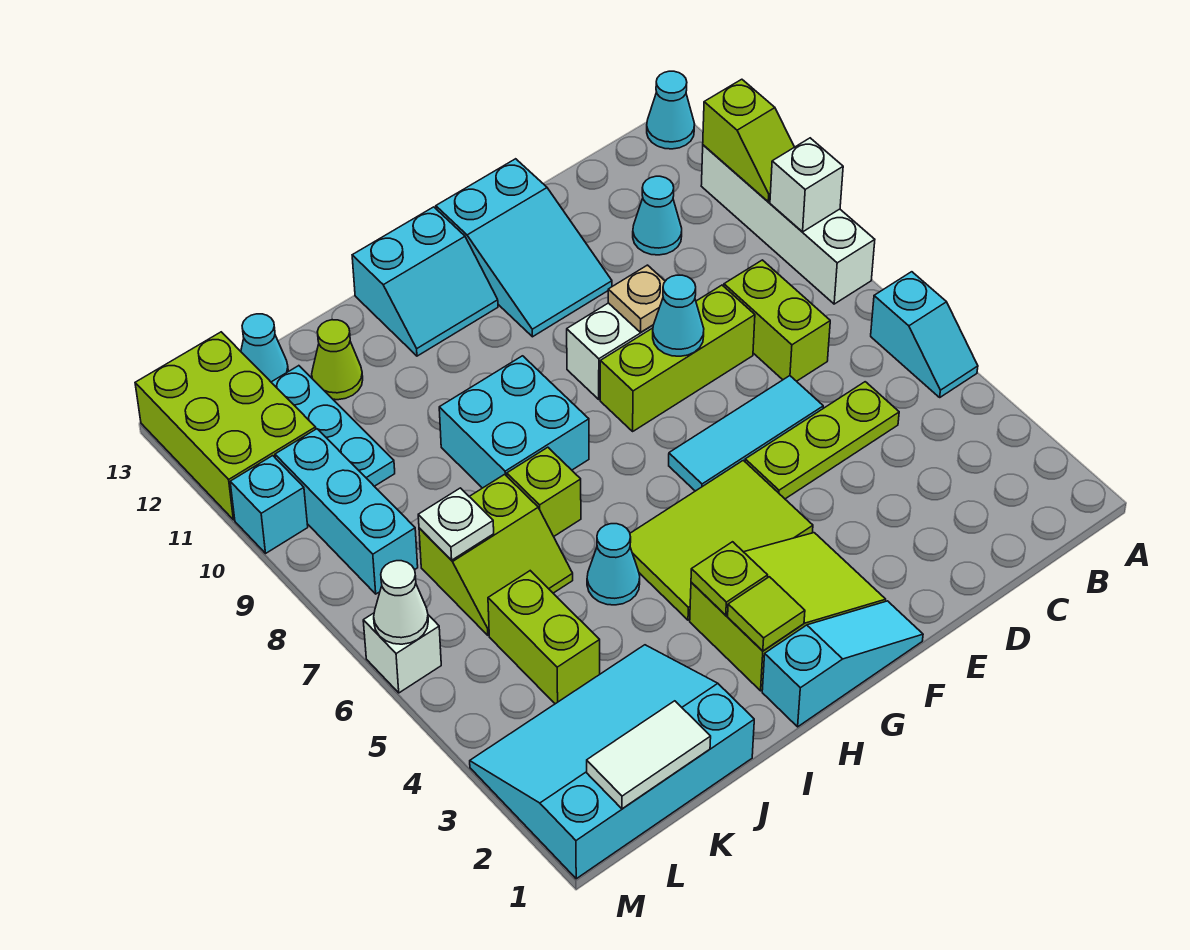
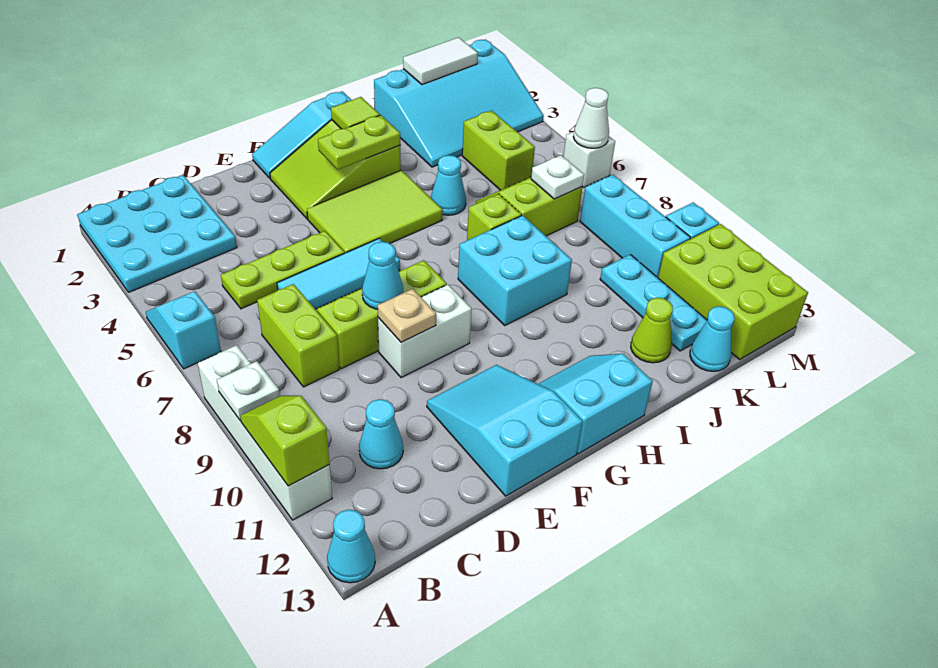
none -> cyan plate A1:C3 level 1
white brick A9 level 2 -> white plate A9 level 2
lime plate H3 level 2 -> lime plate G3:H3 level 2

